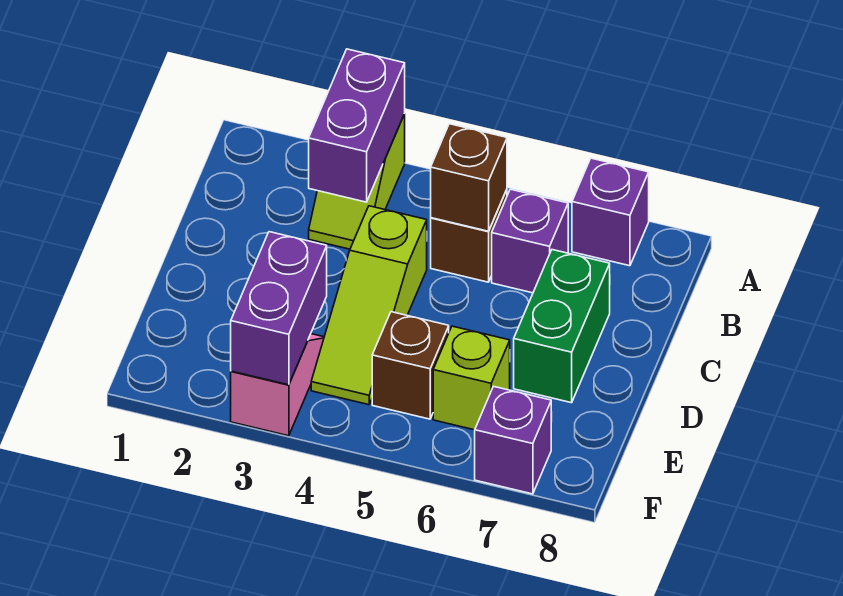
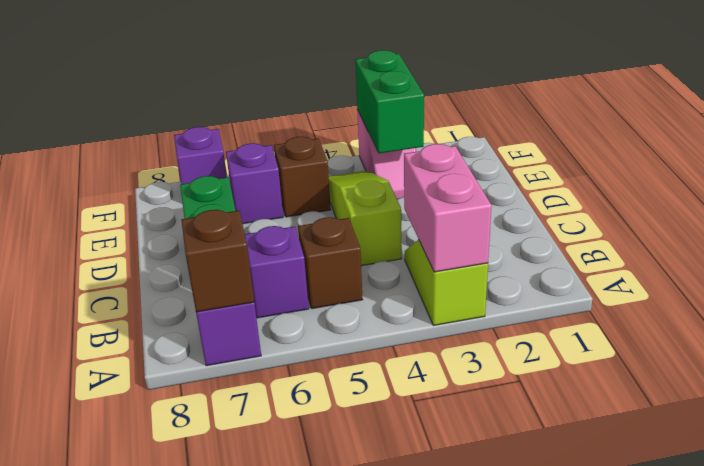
purple brick A3:B3 level 2 -> pink brick A3:B3 level 2
brown brick B5 level 2 -> brown brick A7 level 2
purple brick E3:F3 level 2 -> green brick E3:F3 level 2
lime brick E6 level 1 -> purple brick E6 level 1

